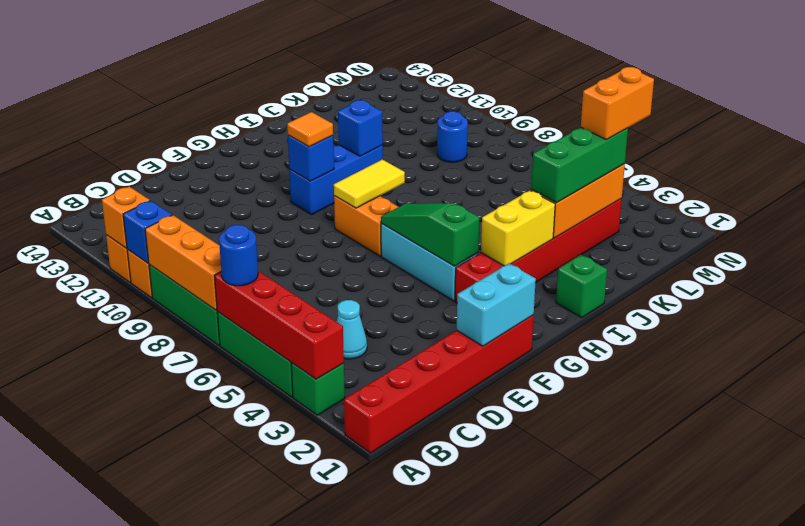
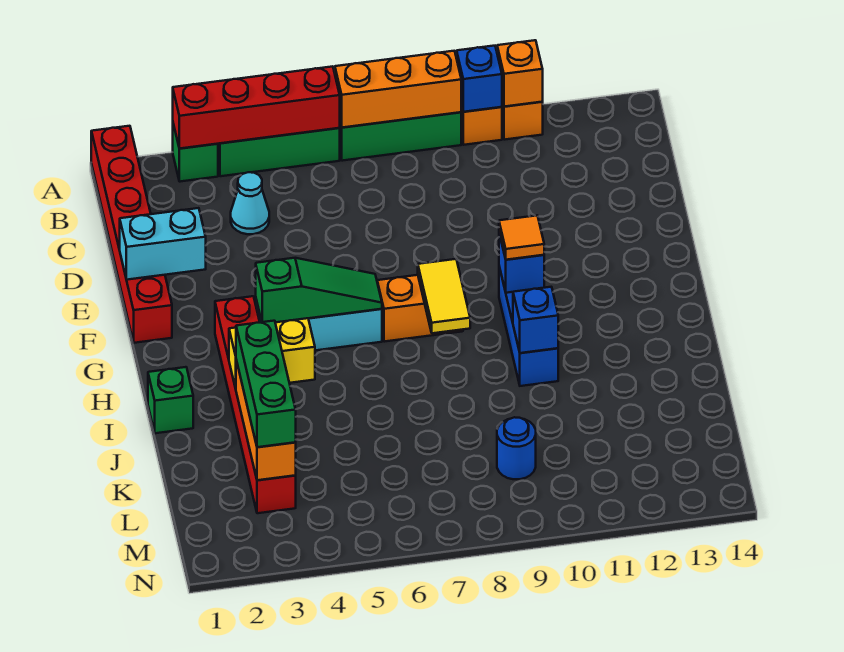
blue round brick A6 level 3 -> none
cyan brick E1:F1 level 2 -> cyan brick E1:E2 level 2
yellow brick H3:I3 level 2 -> yellow brick I3:I4 level 2
orange brick L3:M3 level 4 -> none

